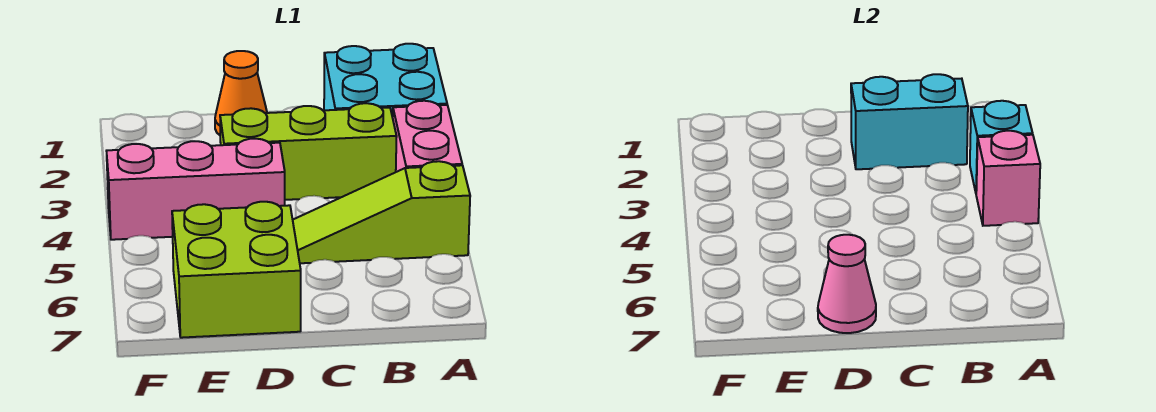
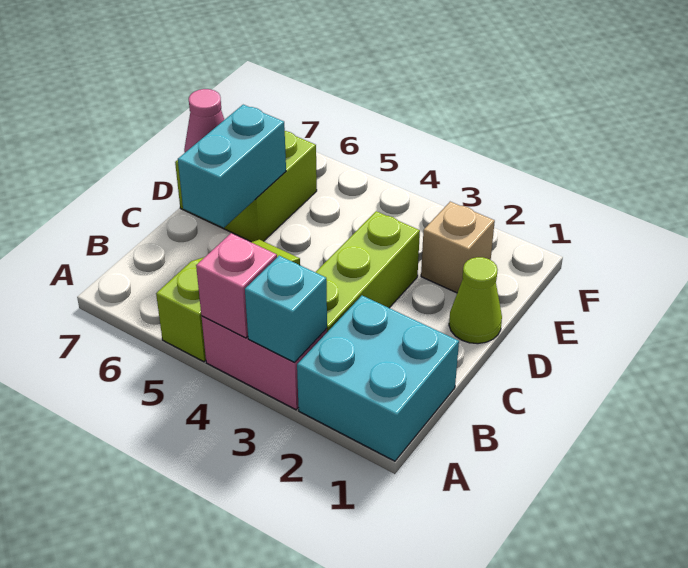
cyan brick B2:C2 level 2 -> cyan brick C6:D6 level 2
orange cone D1 level 1 -> lime cone D1 level 1
pink brick D4:F4 level 1 -> none
none -> tan brick E2 level 1

